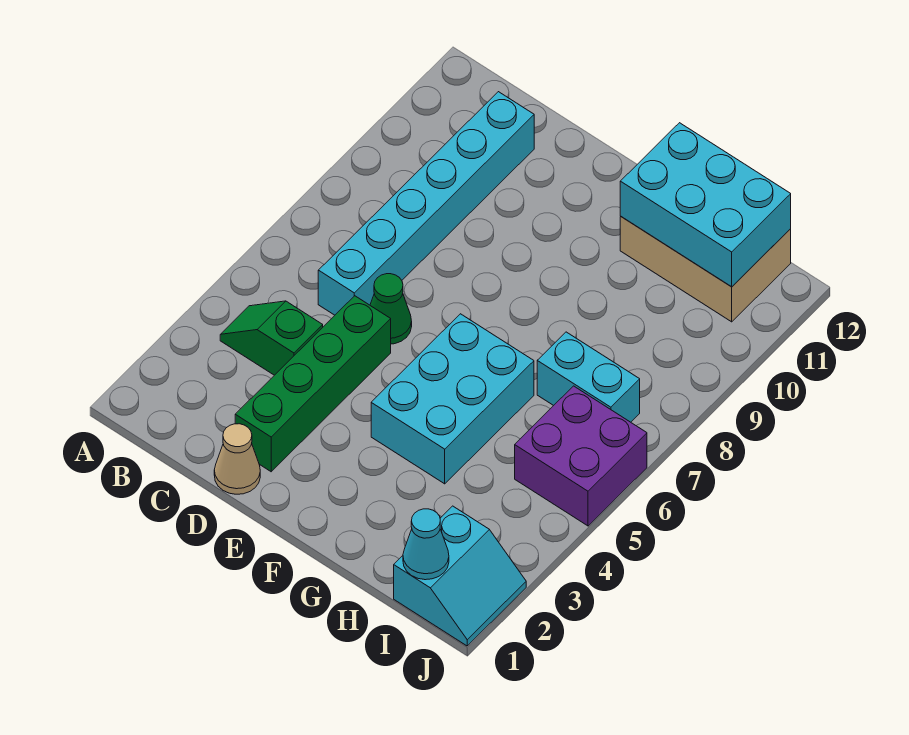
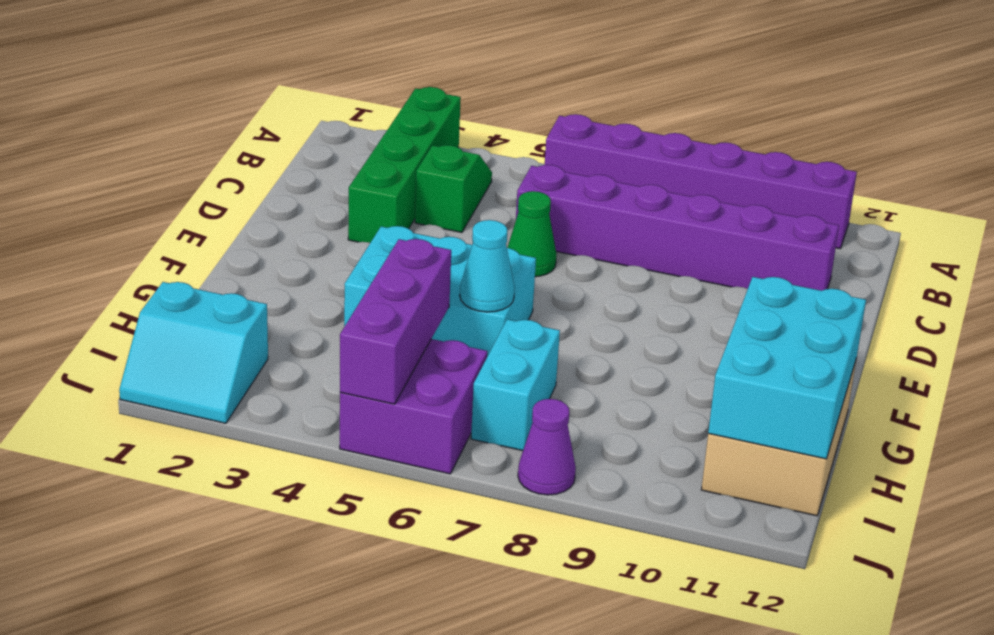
none -> purple brick A6:A11 level 1
cyan brick C6:C11 level 1 -> purple brick C6:C11 level 1
tan cone D1 level 1 -> none
green brick D2:D5 level 1 -> green brick A3:D3 level 1
none -> purple brick H5:J5 level 2
cyan cone I1 level 2 -> cyan cone G6 level 2
none -> purple cone J8 level 1

